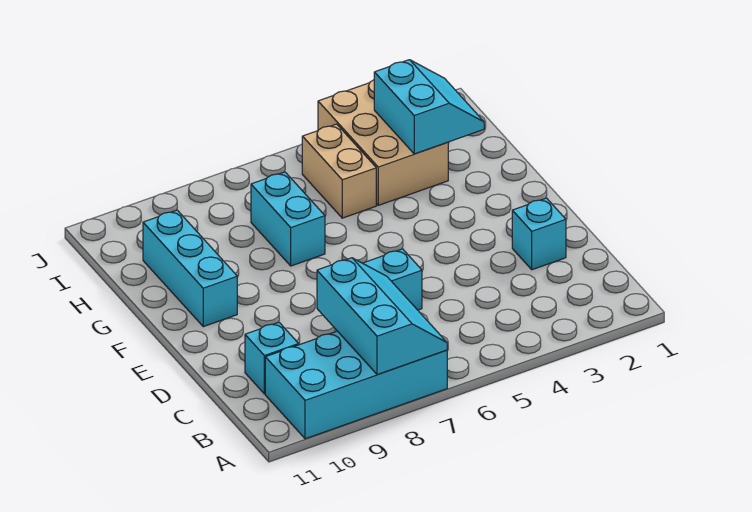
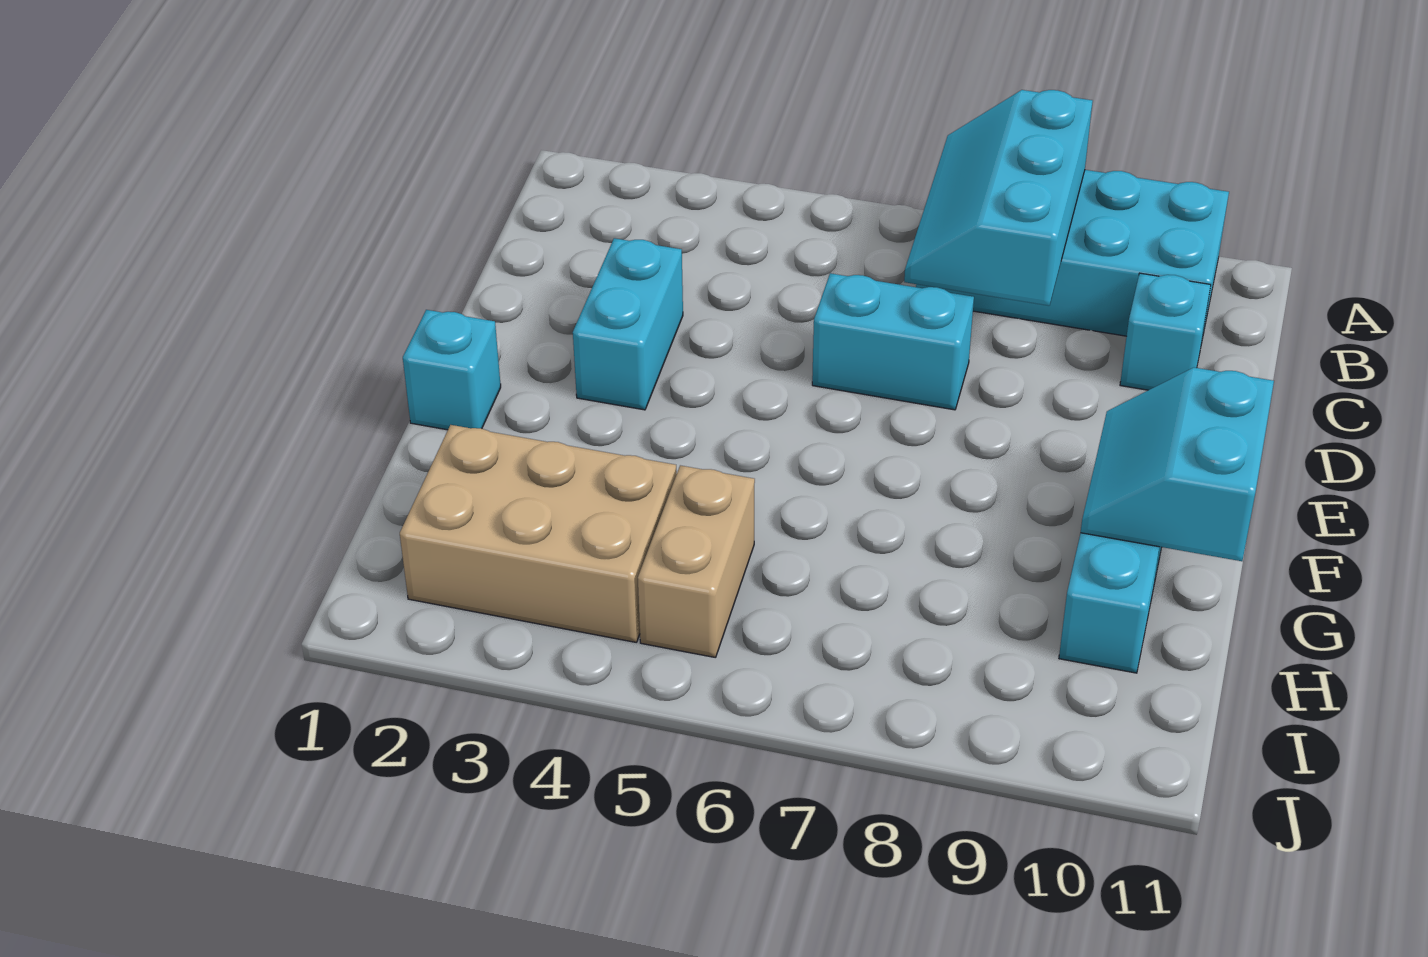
cyan brick D2 level 1 -> cyan brick F1 level 1
cyan brick G7:H7 level 1 -> cyan brick D3:E3 level 1
cyan slope H2:I3 level 2 top 3 -> cyan slope F10:G11 level 2 top 11
tan brick H3:J4 level 1 -> tan brick H2:I4 level 1

